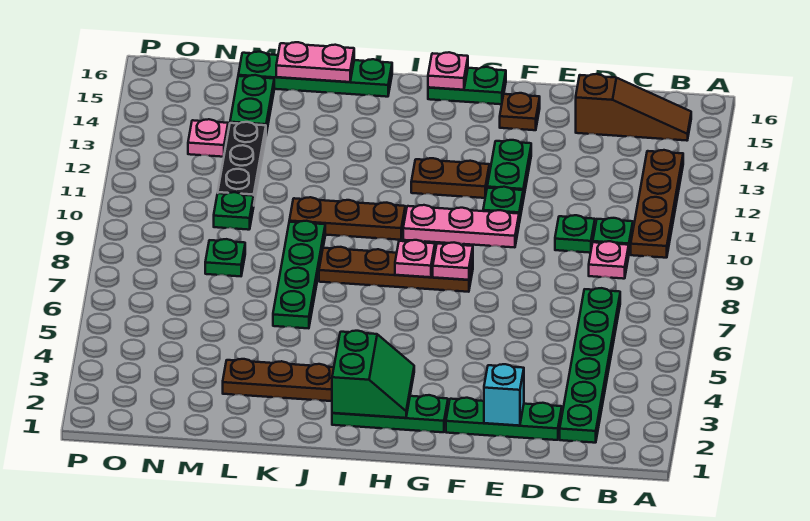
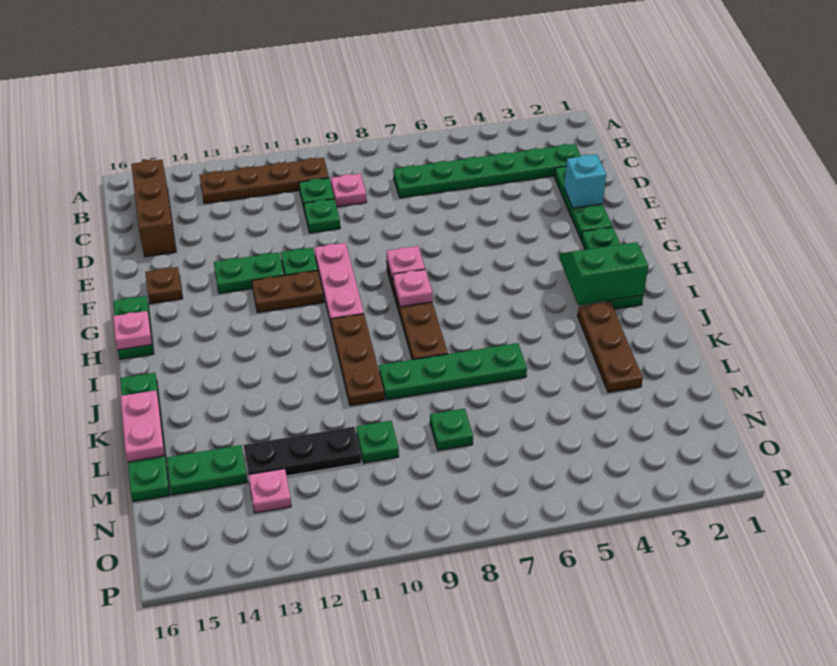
brown slope B15:D15 level 1 top D -> brown brick B15:D15 level 1
brown plate G12:H12 level 1 -> brown plate G11:G12 level 1

